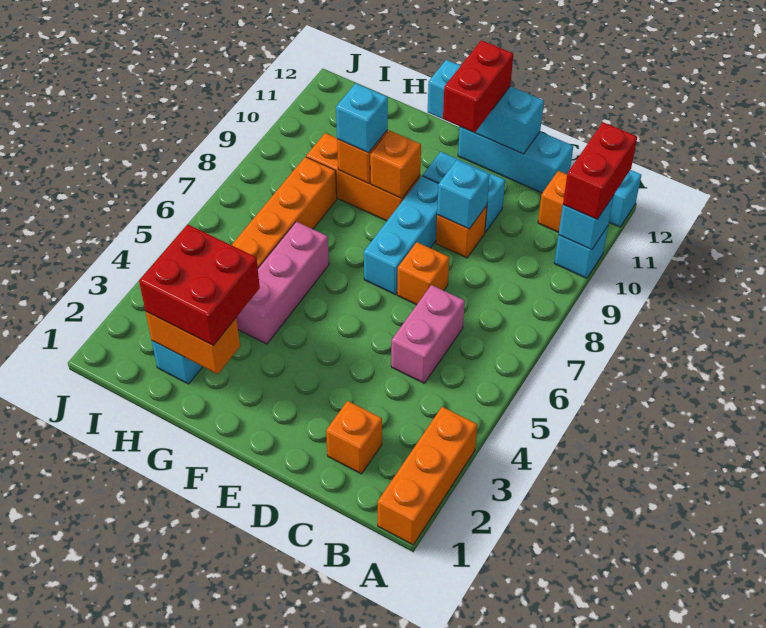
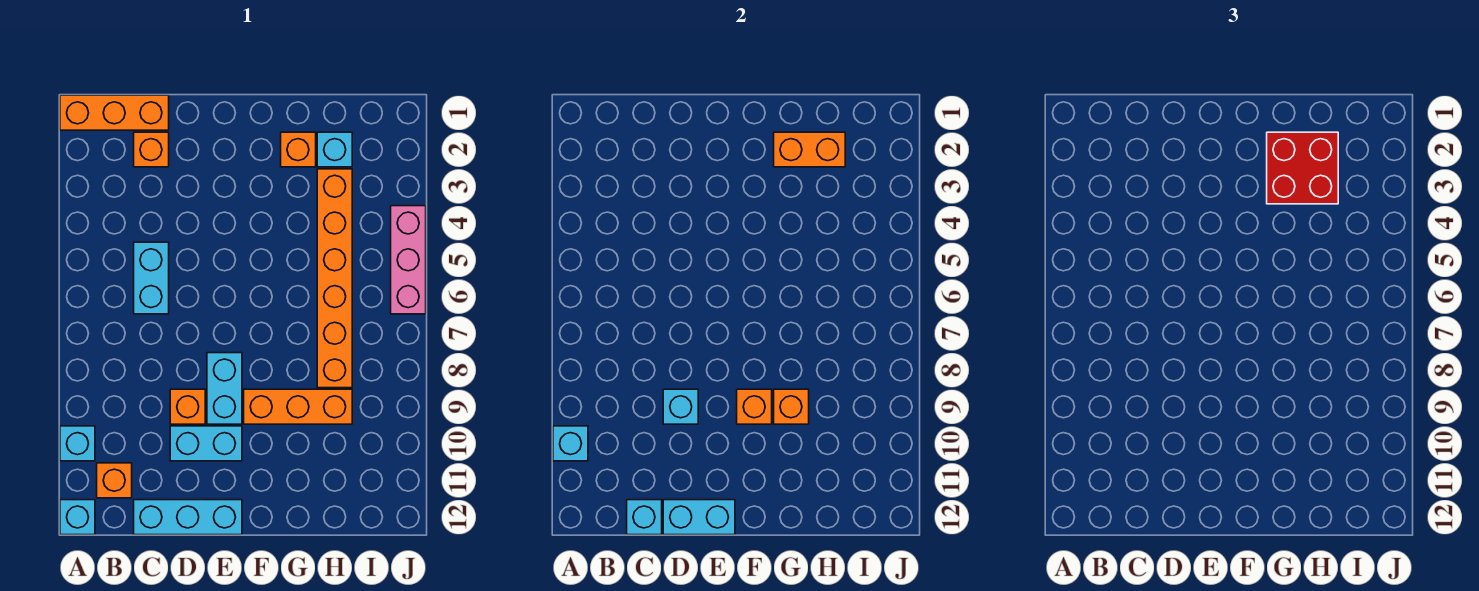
orange brick A1:A3 level 1 -> orange brick A1:C1 level 1
red brick A10:A11 level 3 -> none
pink brick C5:C6 level 1 -> cyan brick C5:C6 level 1
orange brick D7 level 1 -> orange brick G2 level 1
cyan brick D12:F12 level 2 -> cyan brick D12:E12 level 2
cyan brick E7:E9 level 1 -> cyan brick E8:E9 level 1
red brick E11:E12 level 3 -> none
pink brick G4:G6 level 1 -> pink brick J4:J6 level 1
cyan brick G9 level 3 -> cyan brick C12 level 2

